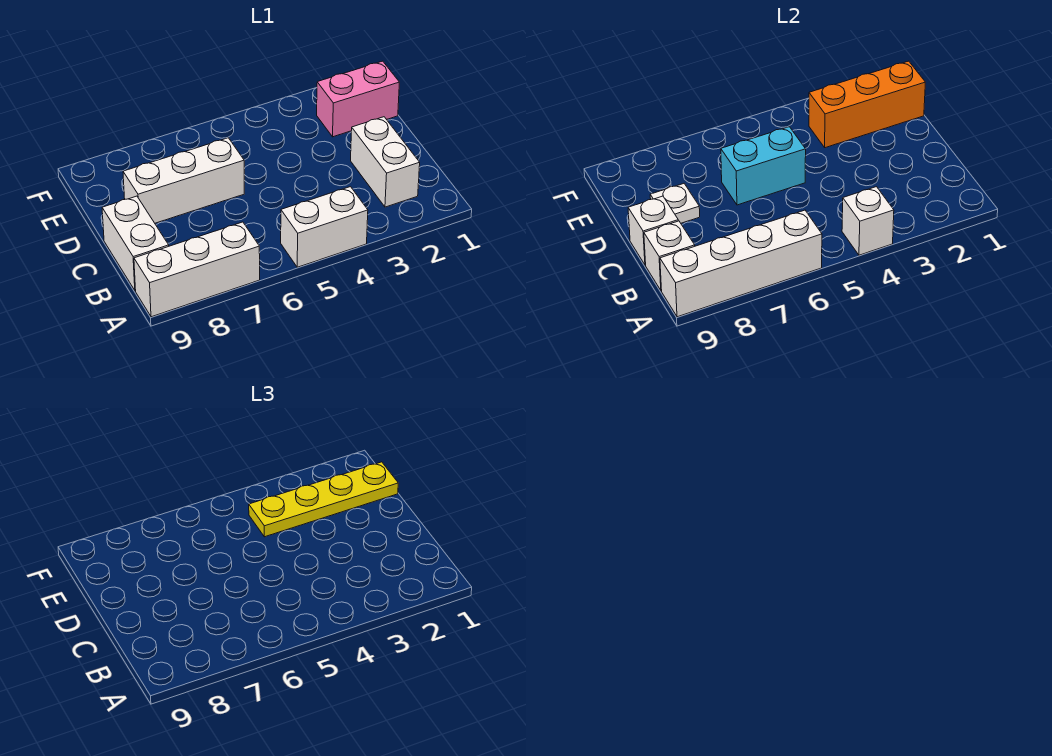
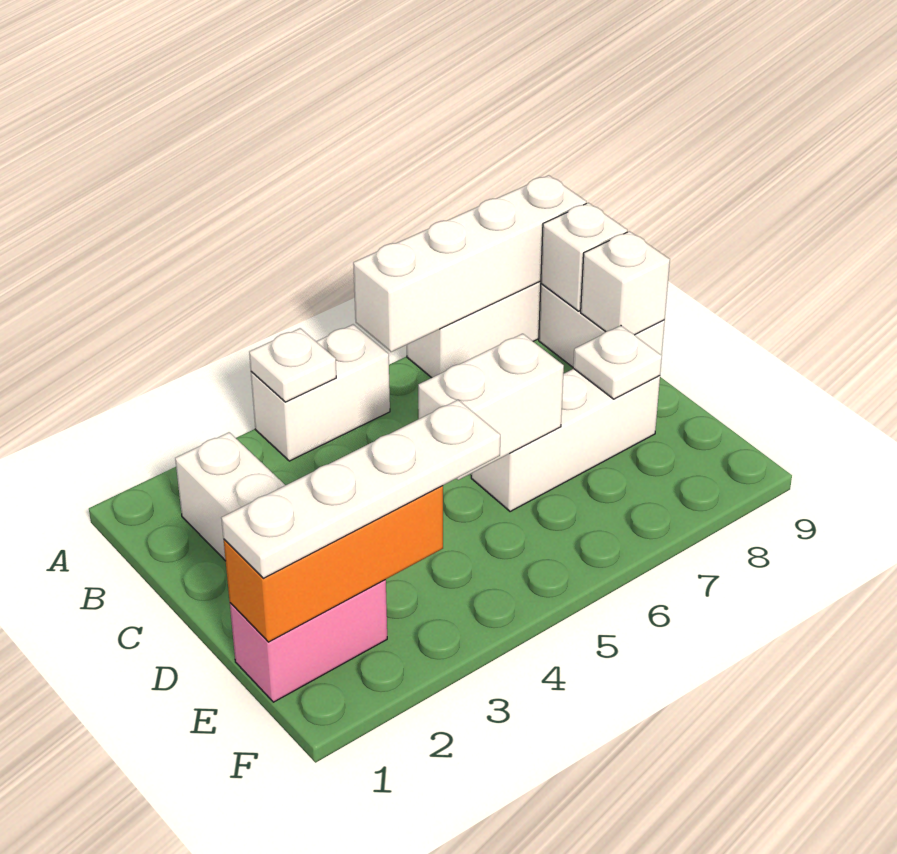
white brick A4 level 2 -> white plate A4 level 2
cyan brick D5:D6 level 2 -> white brick D5:D6 level 2
yellow plate E1:E4 level 3 -> white plate E1:E4 level 3

